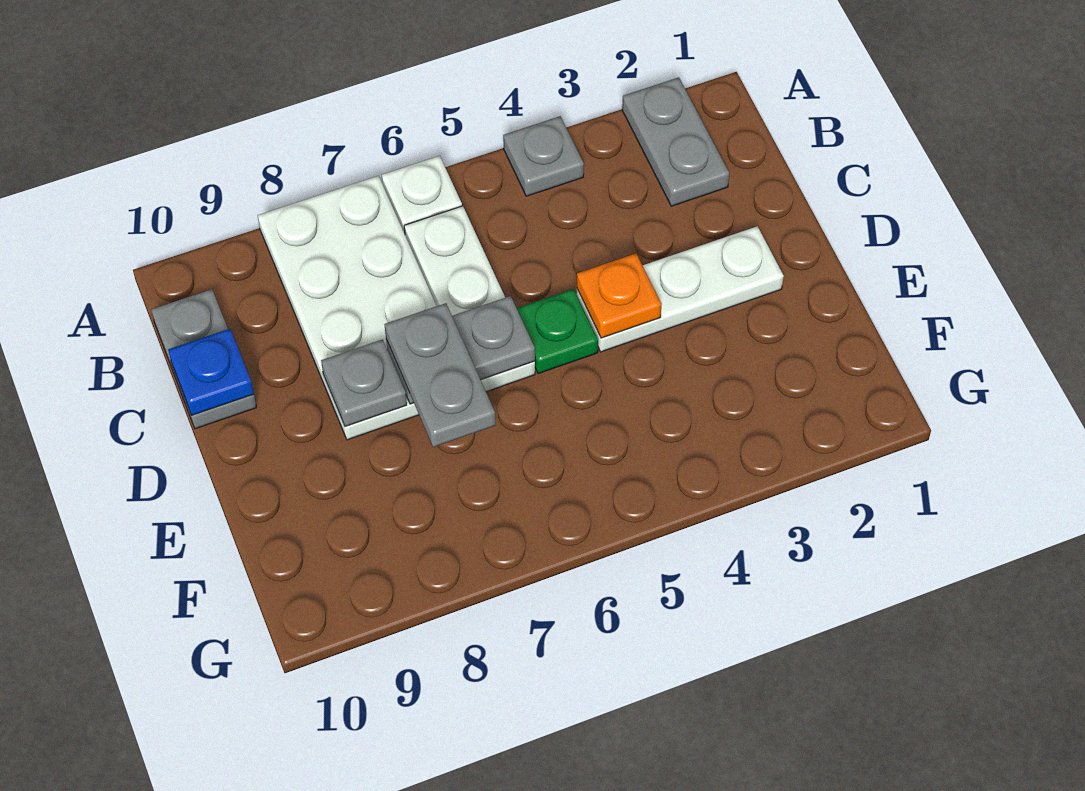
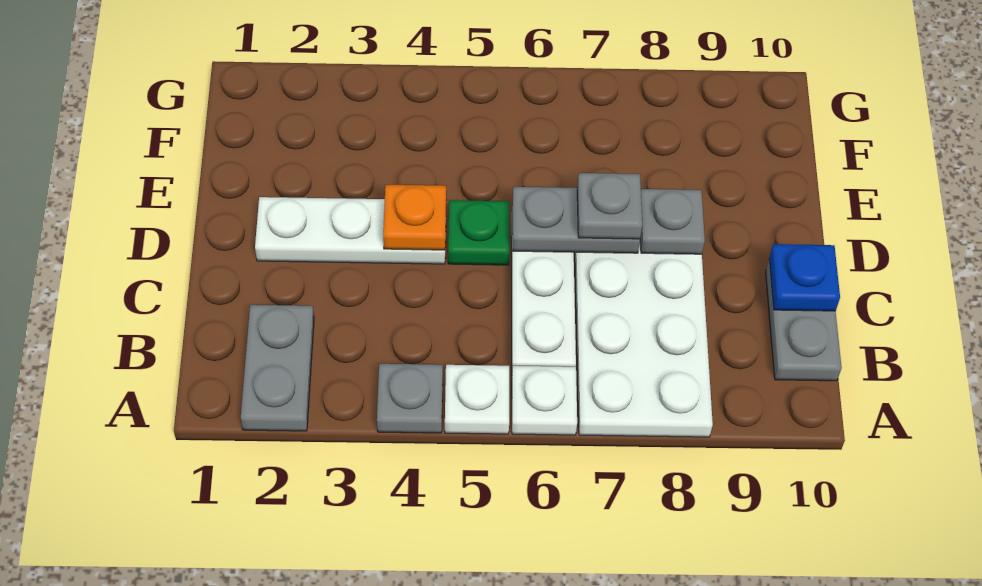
none -> white plate A5 level 1
grey plate D7:E7 level 3 -> grey plate D7 level 3

